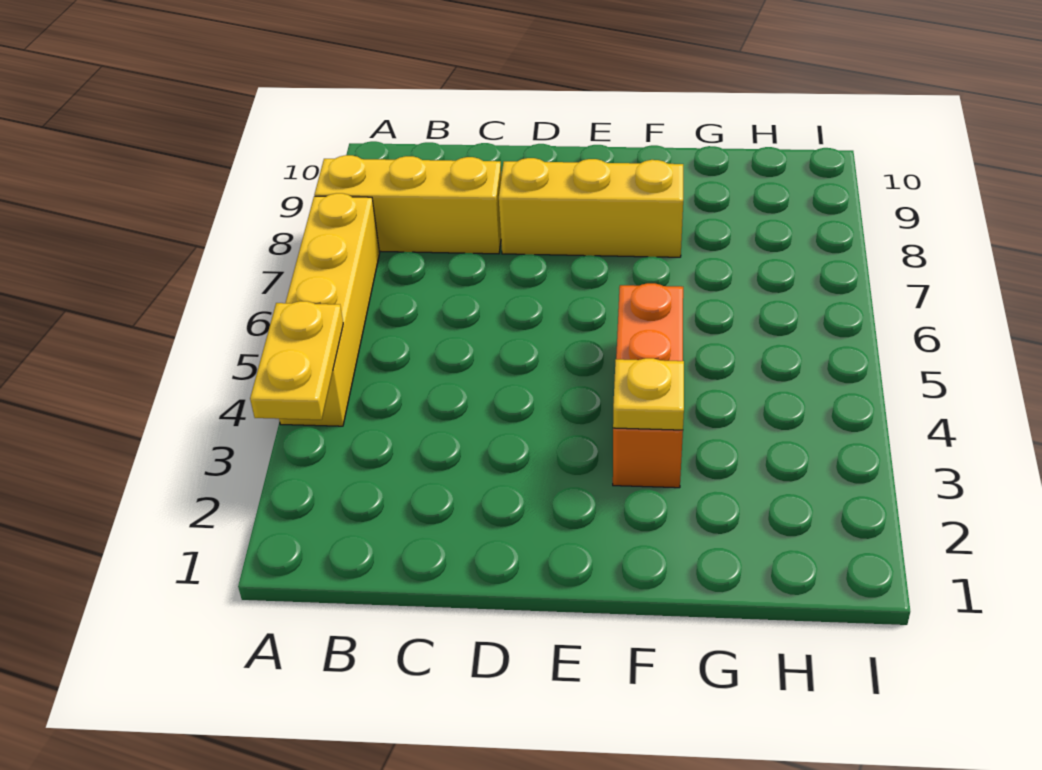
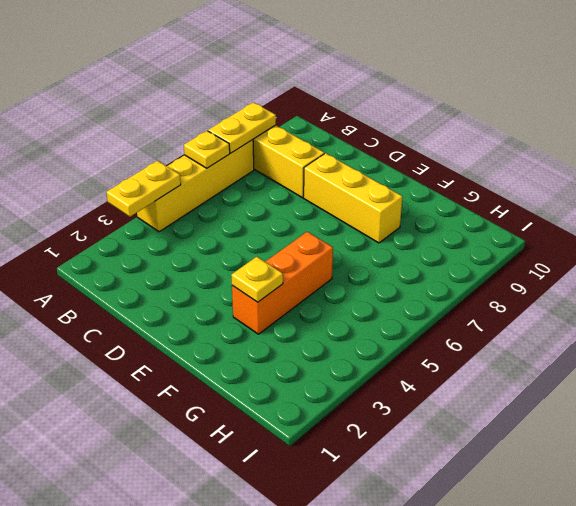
none -> yellow plate A6 level 2
none -> yellow plate A7:A8 level 2

